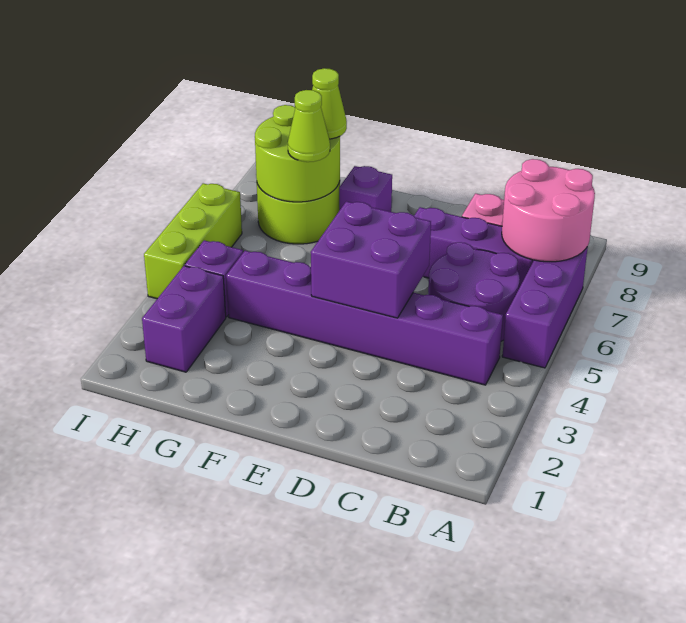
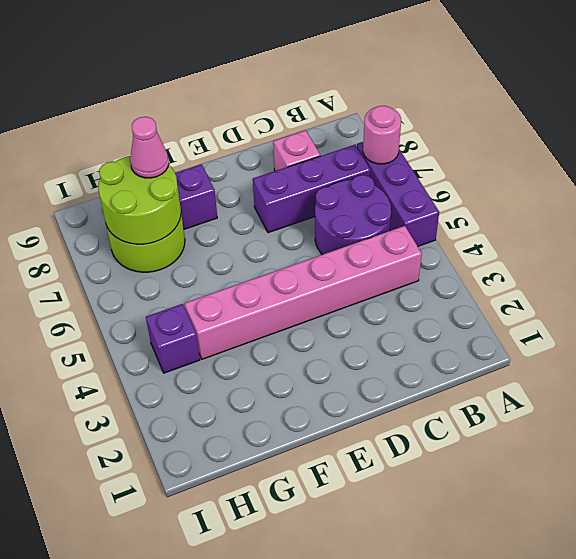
pink round brick A7:B8 level 2 -> pink round brick A7 level 2
purple brick B4:G4 level 1 -> pink brick B4:G4 level 1
purple brick D4:E5 level 2 -> none
lime cone G7 level 3 -> none
lime cone G8 level 3 -> pink cone G8 level 3
purple brick H2:H3 level 1 -> none
lime brick I4:I6 level 1 -> none

